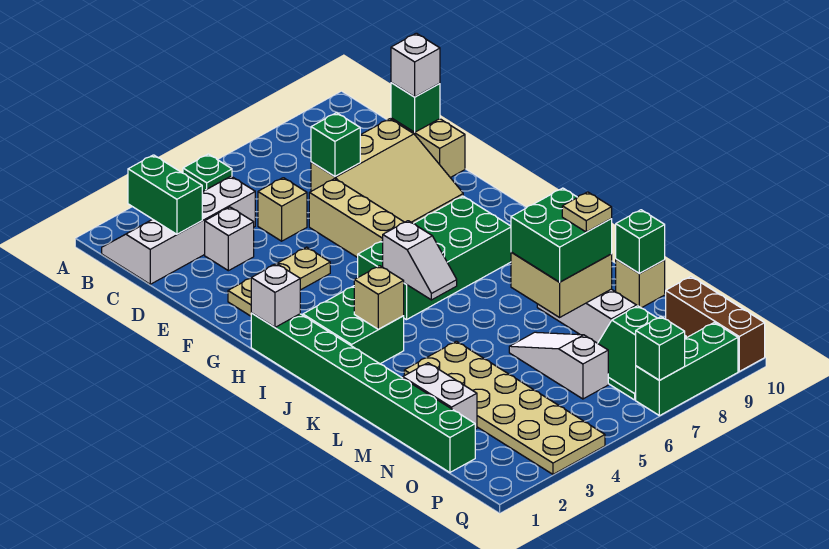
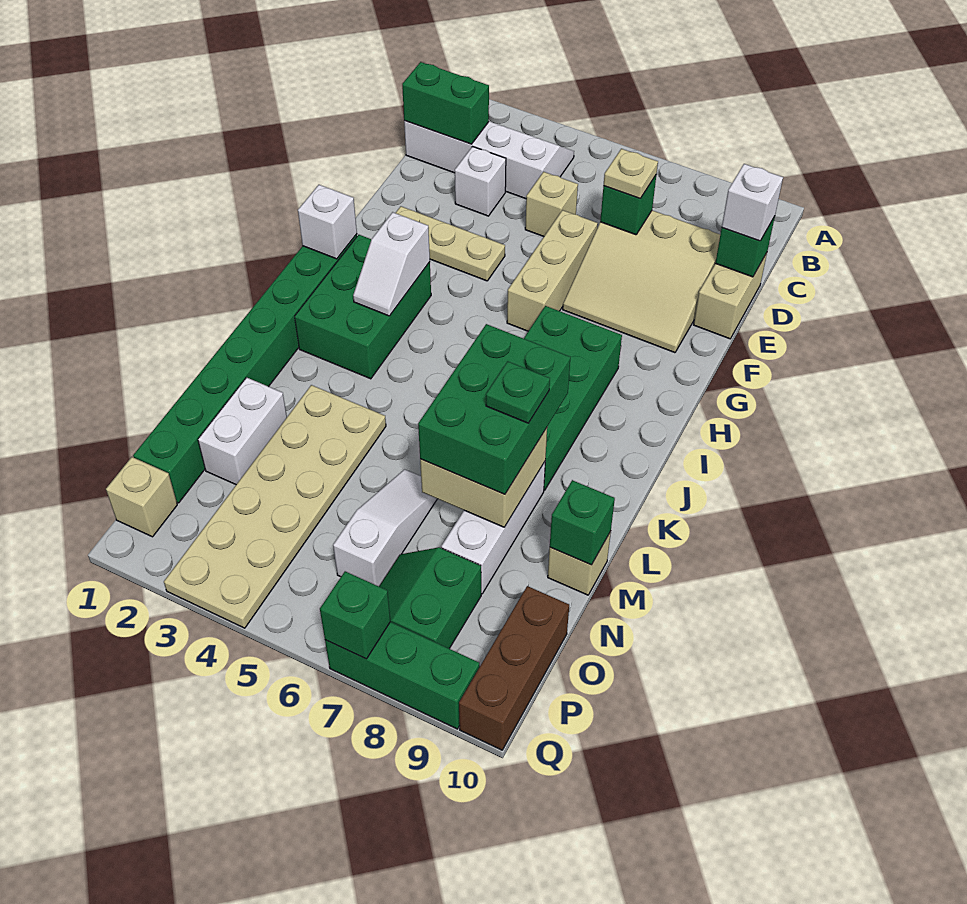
green plate A5 level 1 -> green plate L8 level 4
green brick B2:C2 level 2 -> green brick C1:C2 level 2
green brick H5:I8 level 1 -> green brick H7:K8 level 1
green brick I2:J3 level 1 -> green brick H2:J3 level 1
white slope I5:J5 level 2 top I -> white slope H3:I3 level 2 top H
tan brick J3 level 2 -> tan brick P1 level 1
green brick L7:M8 level 3 -> green brick K7:M8 level 3
tan plate M8 level 4 -> tan plate D7 level 3

